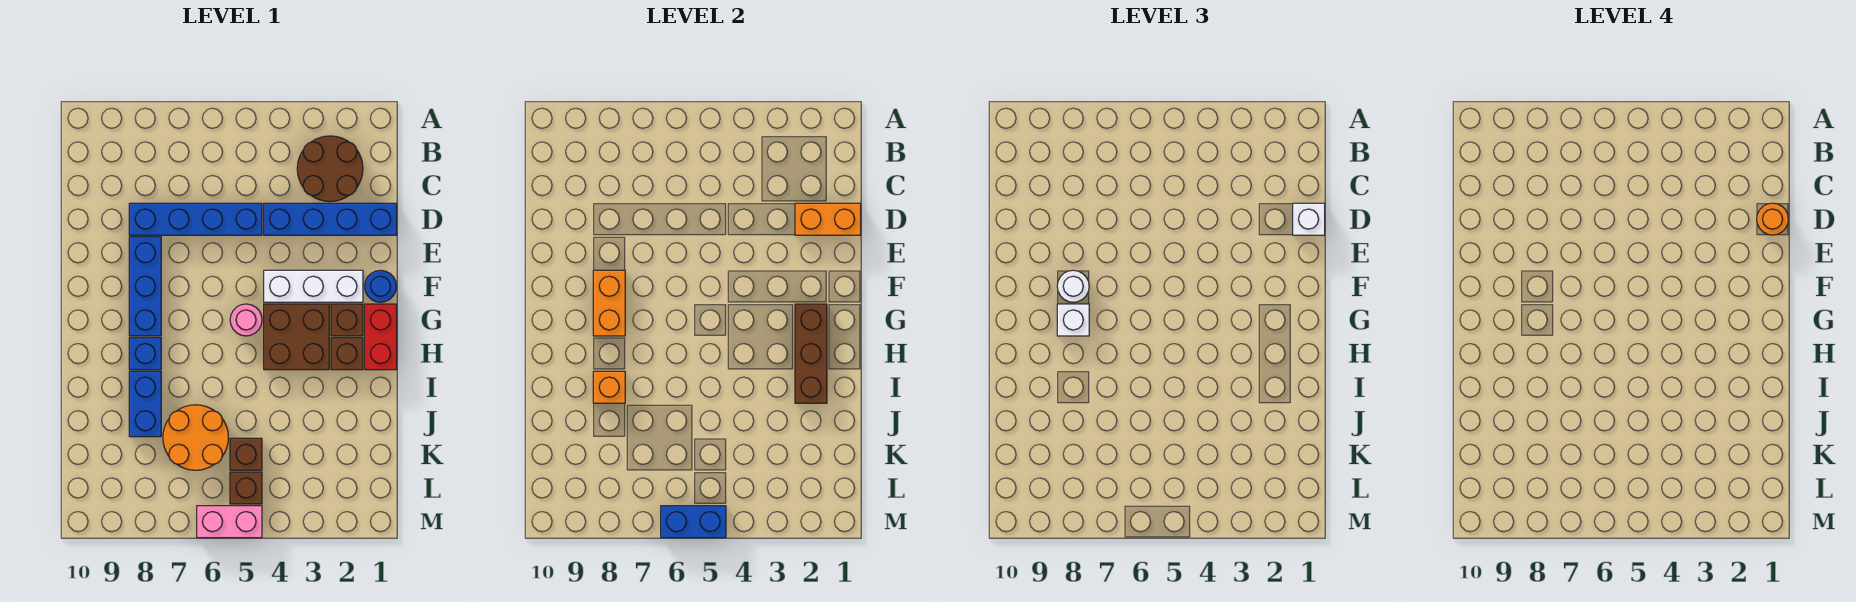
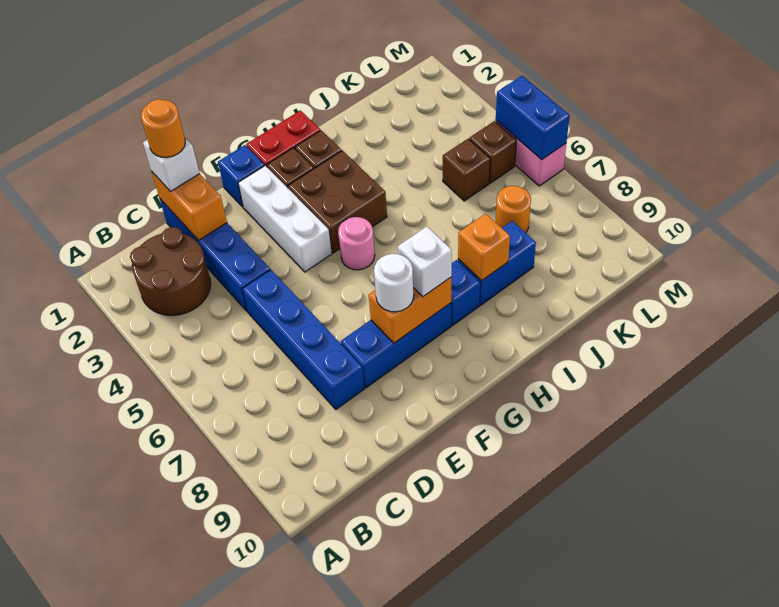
blue round brick F1 level 1 -> blue brick F1 level 1
brown brick G2:I2 level 2 -> none
orange round brick J6:K7 level 1 -> orange round brick K7 level 1

